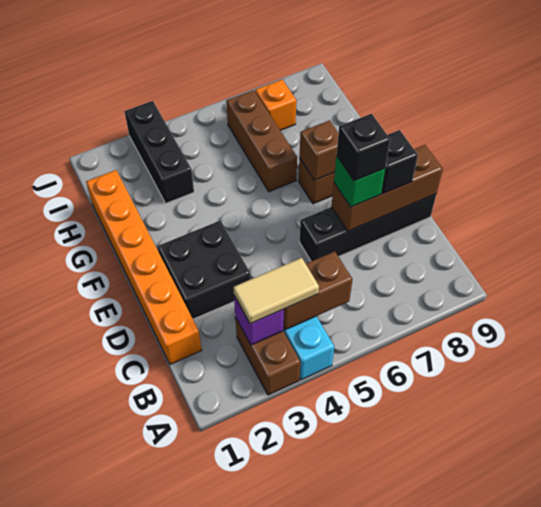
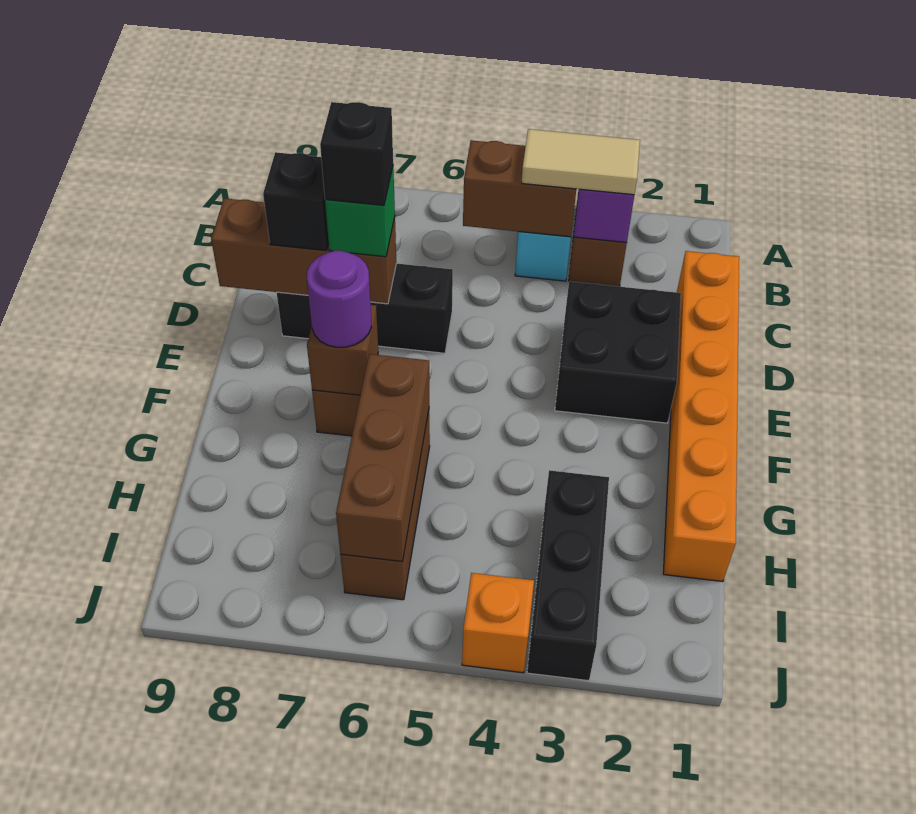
black brick D6:D9 level 1 -> black brick D6:D8 level 1
none -> purple round brick F7 level 3
none -> brown brick G6:I6 level 2
orange brick I7 level 1 -> orange brick J4 level 1

